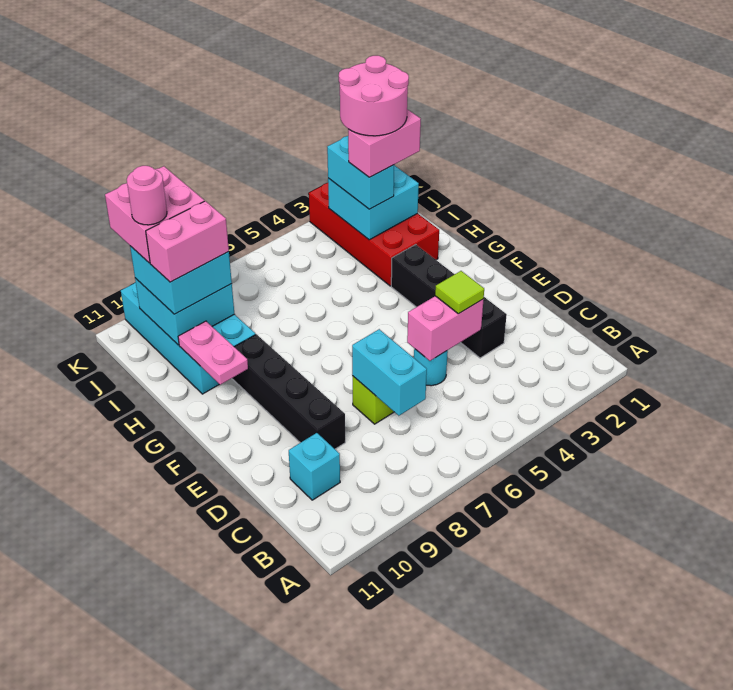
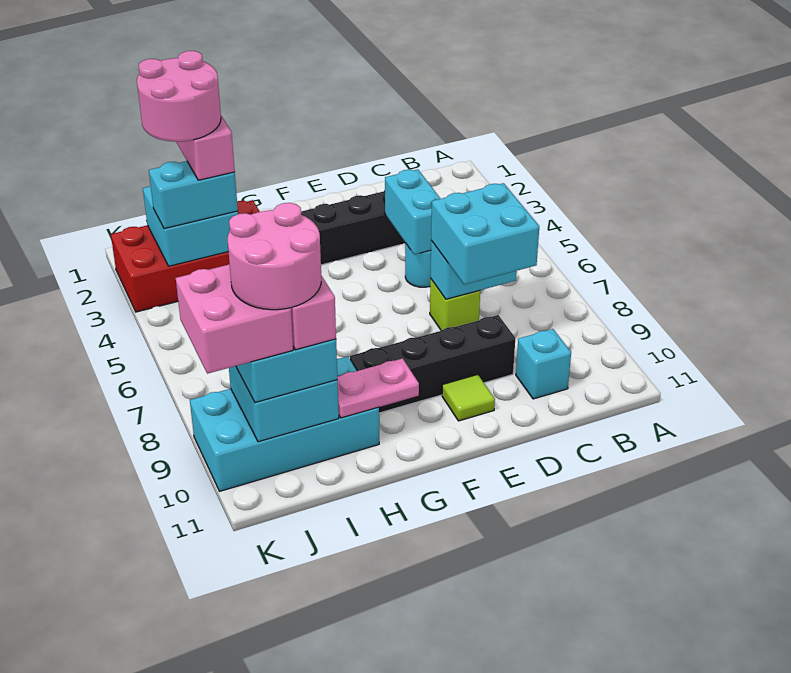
none -> cyan brick C7:D8 level 3
pink brick D4:D5 level 2 -> cyan brick D4:D5 level 2
lime tile D4 level 3 -> lime tile E10 level 1
pink round brick J10 level 5 -> pink round brick I9:J10 level 5

